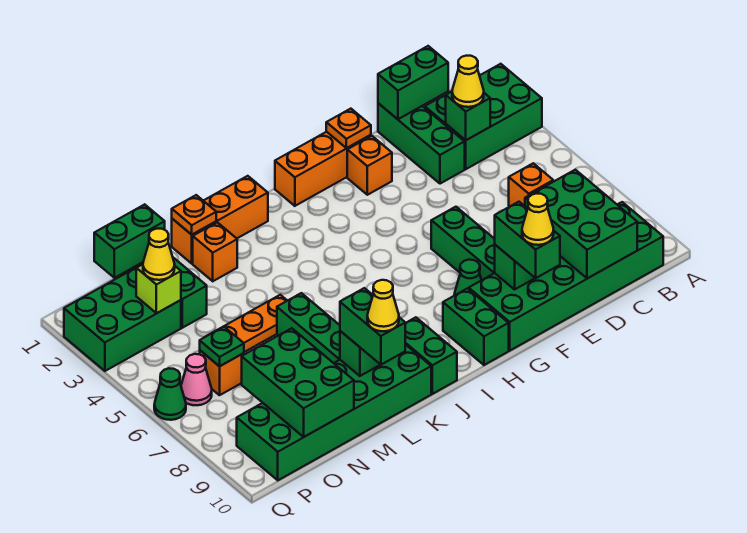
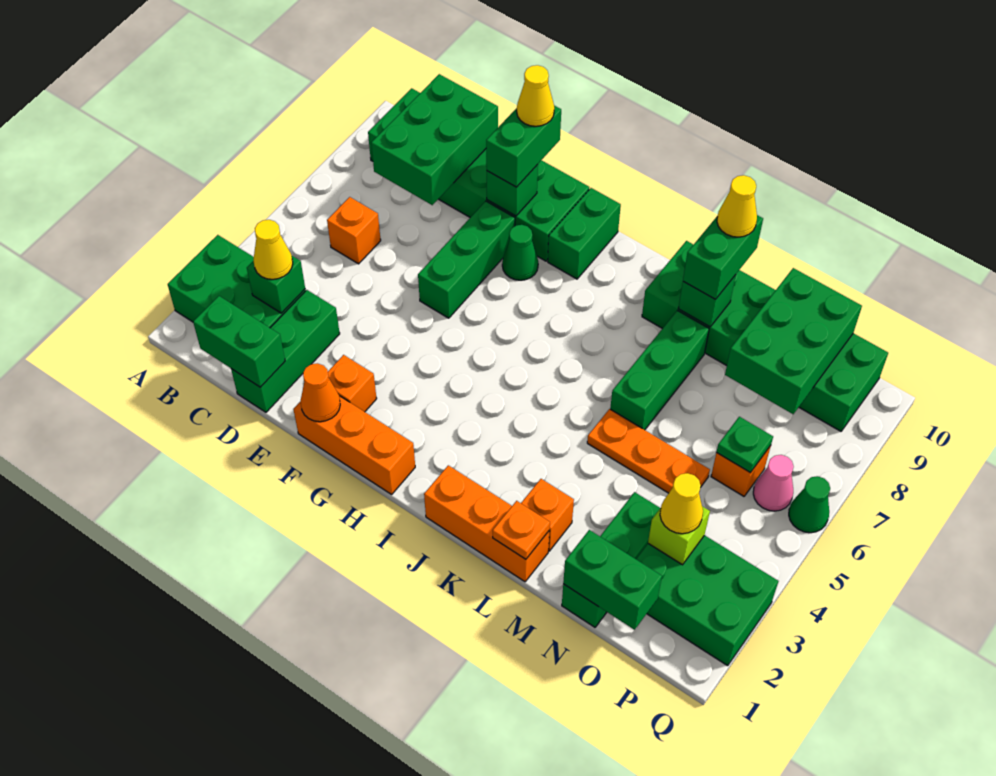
orange plate F1 level 2 -> orange cone F1 level 2
green brick J9:J10 level 1 -> none

